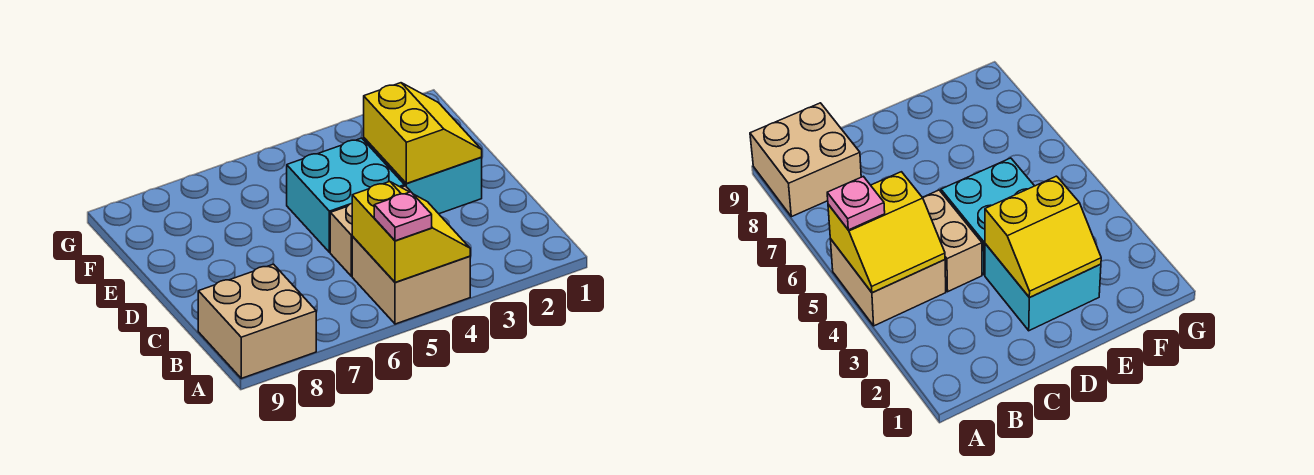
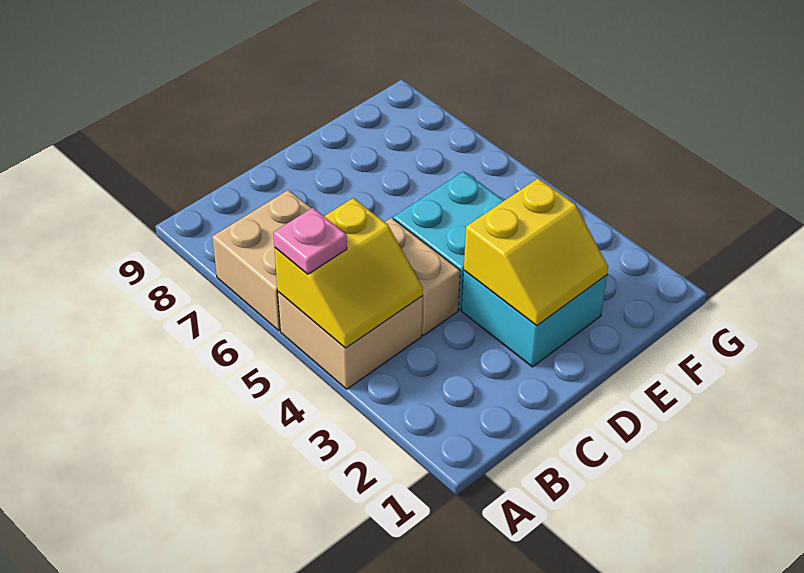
tan brick A8:B9 level 1 -> tan brick A6:B7 level 1

